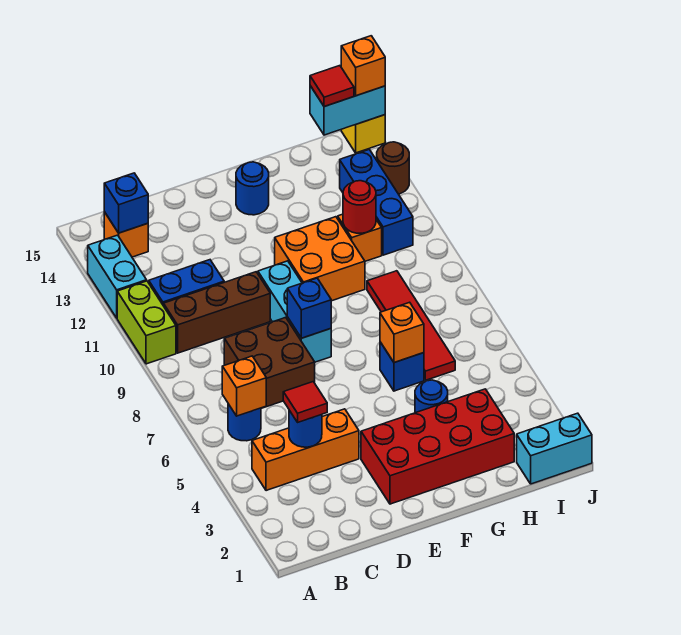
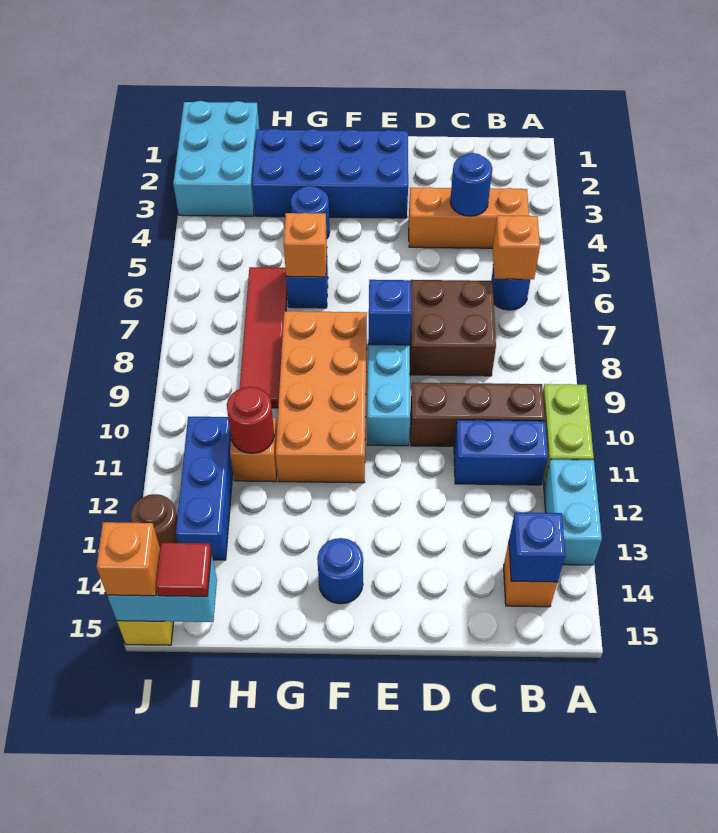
red tile C4 level 3 -> none
red brick E2:H3 level 1 -> blue brick E2:H3 level 1
orange brick F10:G11 level 1 -> orange brick F8:G11 level 1
cyan brick I1:J1 level 1 -> cyan brick I1:J3 level 1

